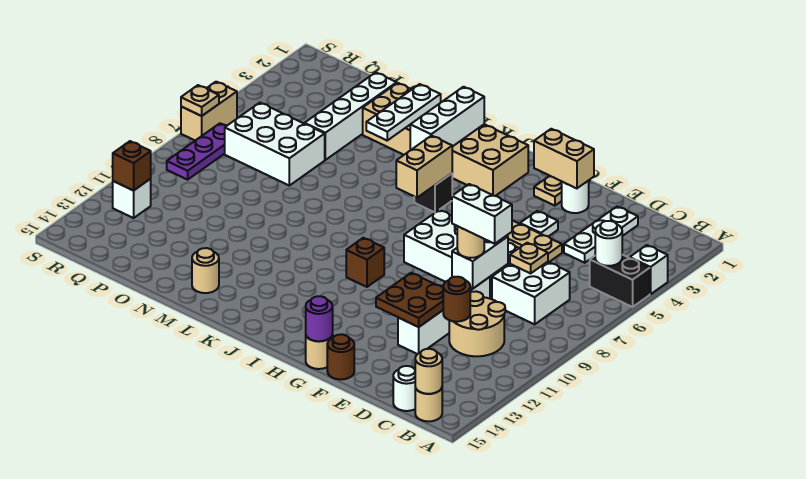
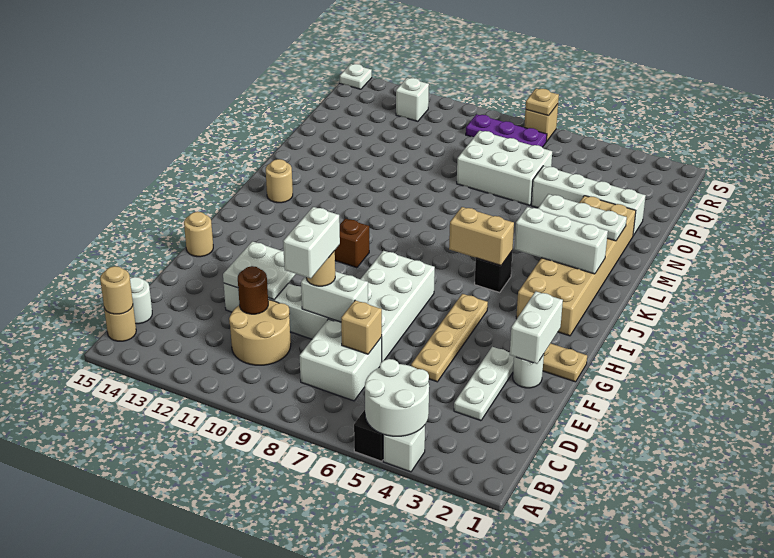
white round brick B5 level 2 -> white round brick A4:B5 level 2
white plate D2:D4 level 1 -> white plate D3:F3 level 1
tan plate D7 level 2 -> tan brick D7 level 2
brown plate E11:F12 level 2 -> white plate E11:F12 level 2
tan brick F2:G2 level 2 -> white brick F2:G2 level 2
white plate F4 level 1 -> white plate S15 level 1
brown round brick F15 level 1 -> none
purple round brick G15 level 2 -> none
tan round brick M14 level 1 -> tan round brick K14 level 1
white brick O6:Q7 level 1 -> white brick O6:P8 level 1
brown brick R12 level 2 -> none
tan brick S6:S7 level 1 -> tan brick S7 level 1

